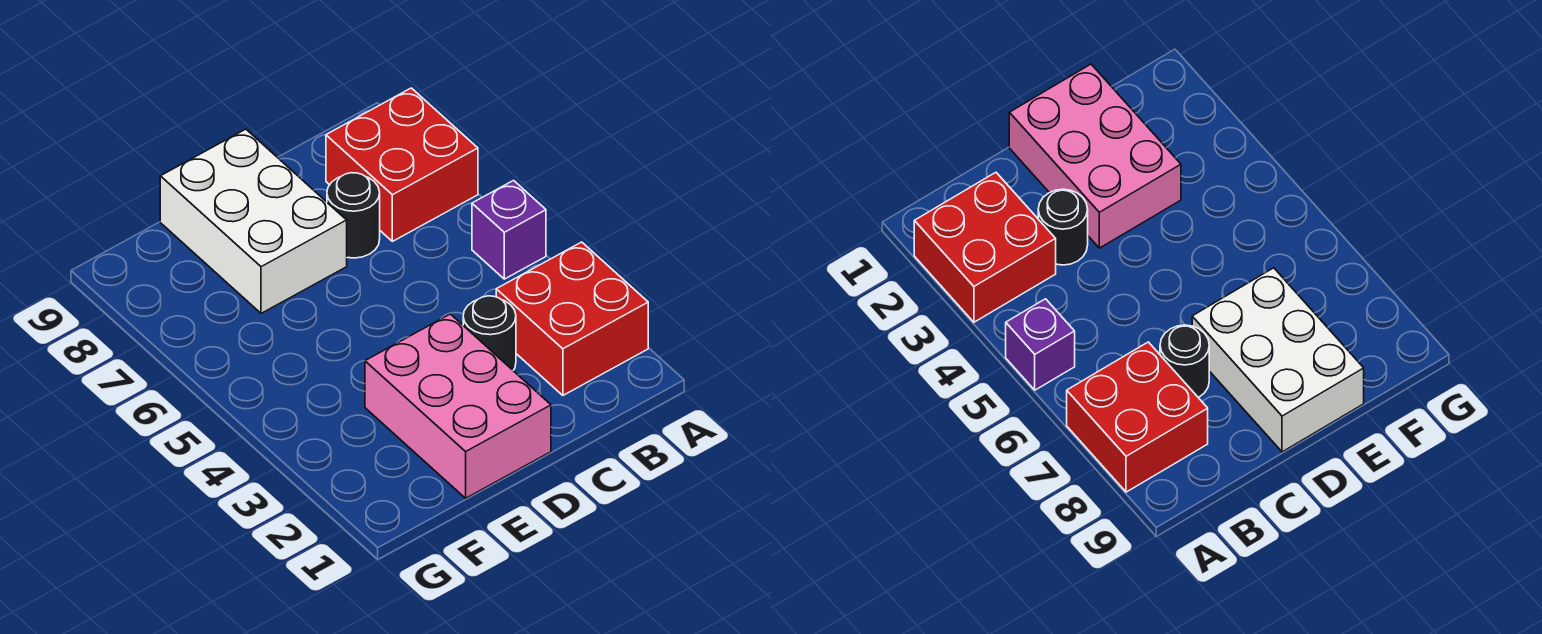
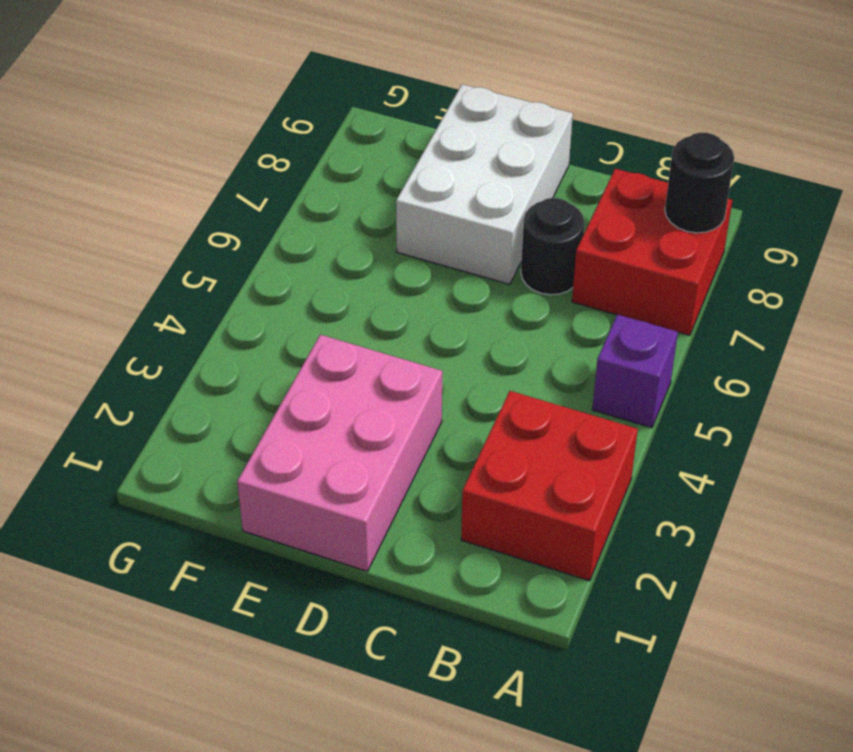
black round brick C3 level 1 -> black round brick A8 level 2

